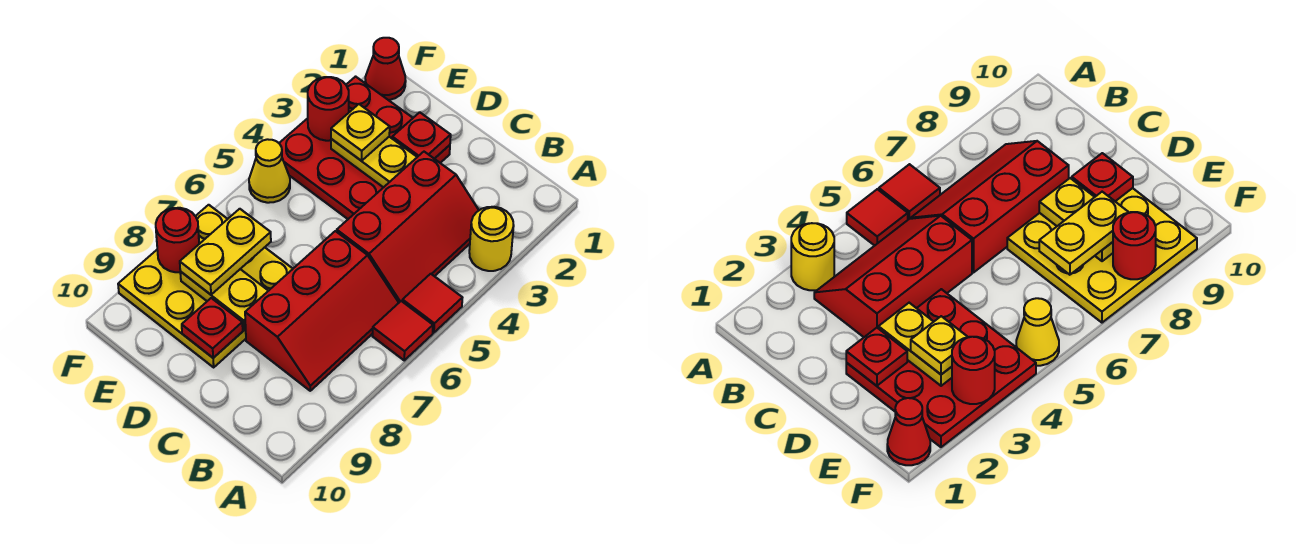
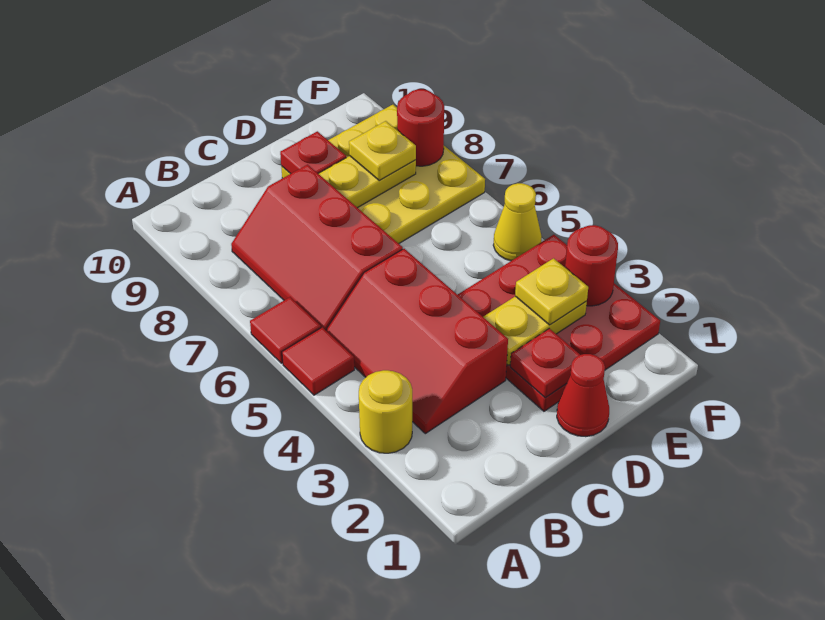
yellow plate E7:E8 level 3 -> yellow plate E8 level 3
red cone F1 level 1 -> red cone D1 level 1

